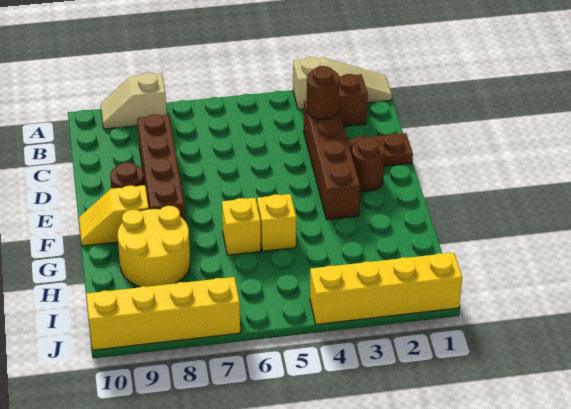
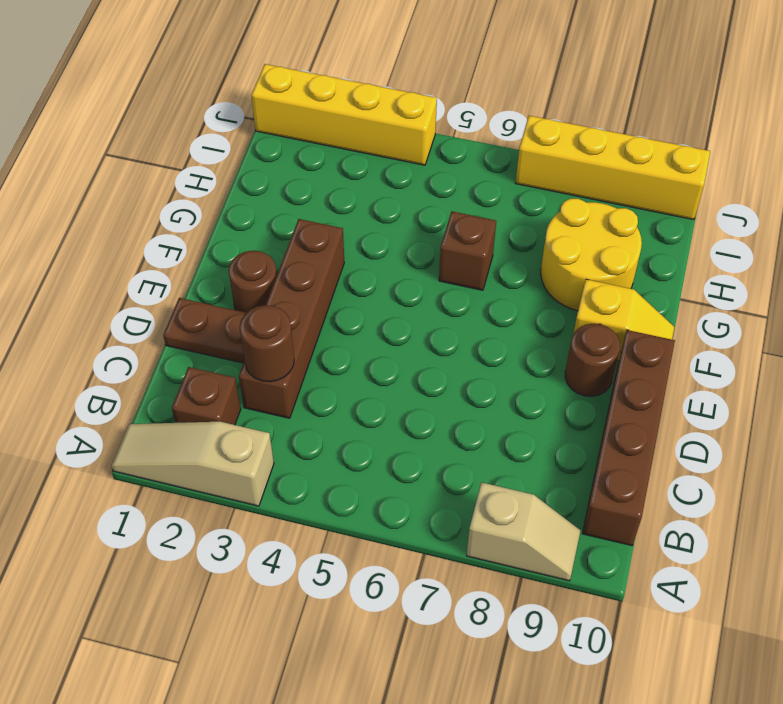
brown brick C8:F8 level 1 -> brown brick B10:E10 level 1
yellow brick G5 level 1 -> none
yellow brick G6 level 1 -> brown brick G6 level 1

